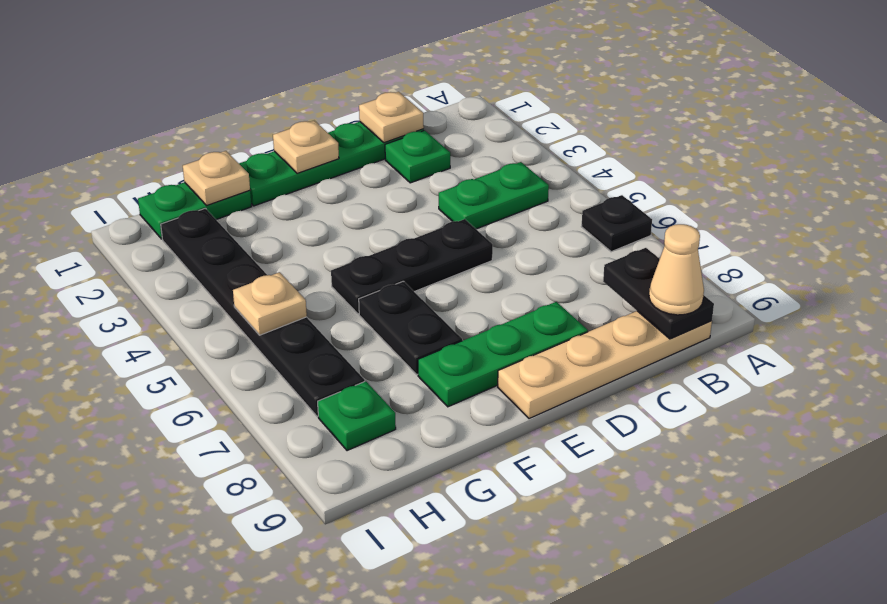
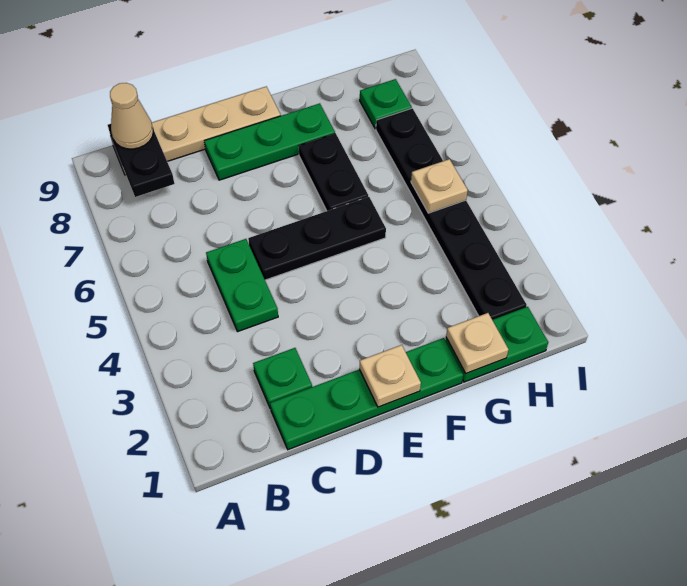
black plate A6 level 1 -> none
green plate B4:C4 level 1 -> green plate C4:C5 level 1
tan plate C1 level 2 -> none

